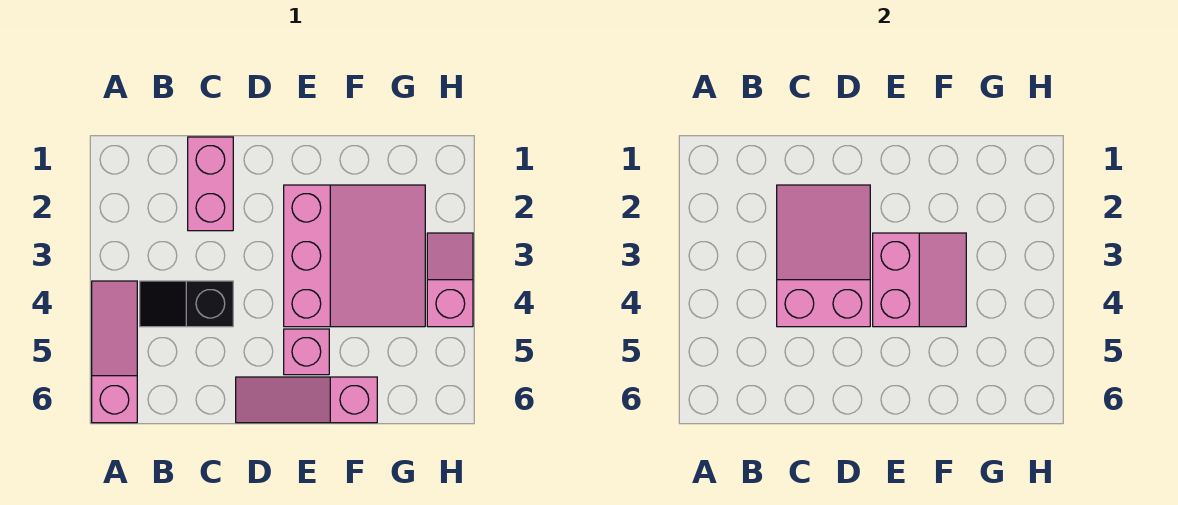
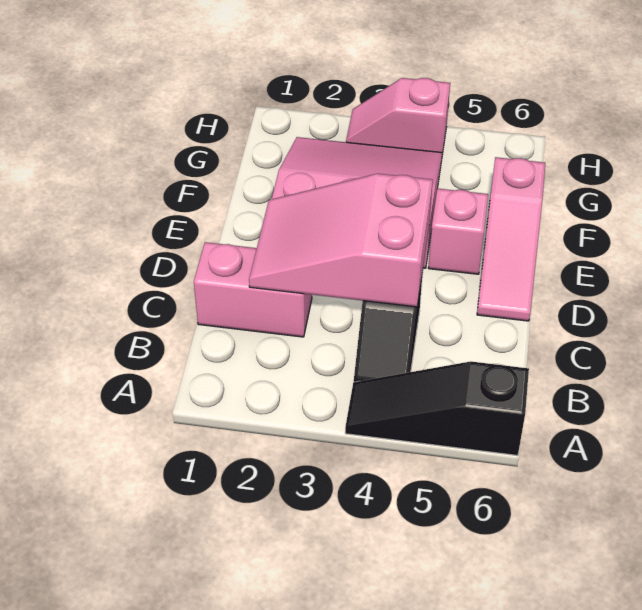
pink slope A4:A6 level 1 top 6 -> black slope A4:A6 level 1 top 6
pink slope E3:F4 level 2 top E -> none

